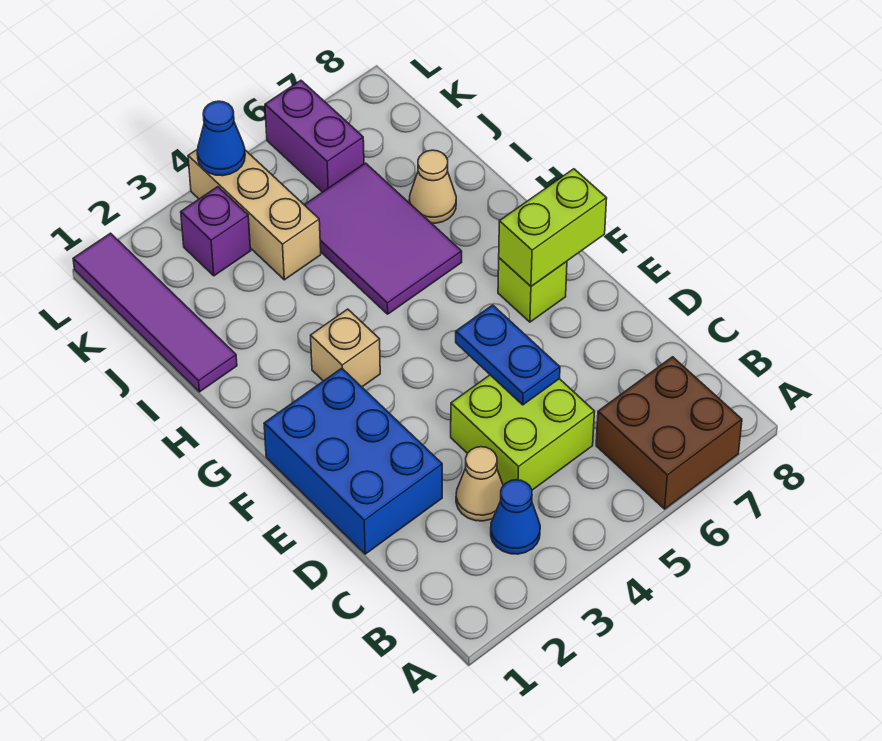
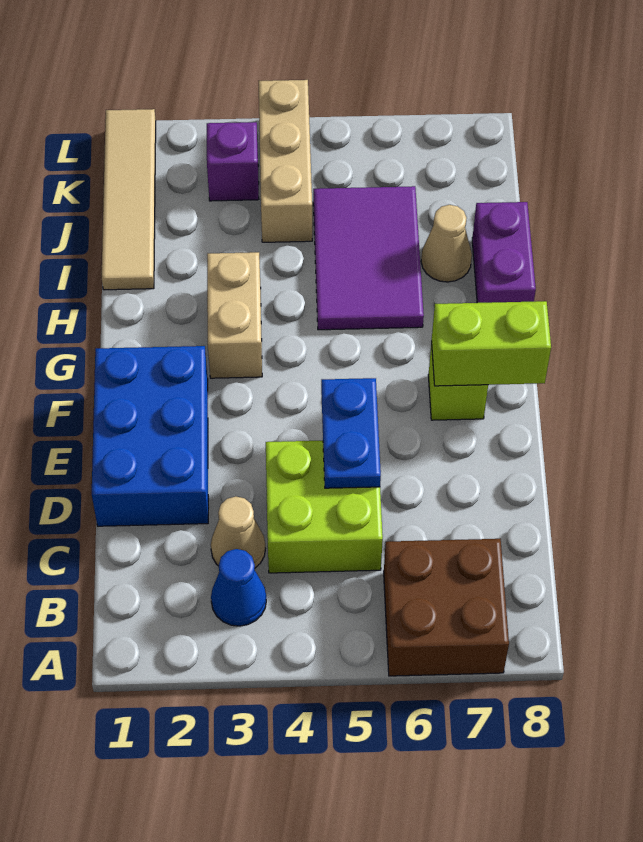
tan brick G3 level 1 -> tan brick G3:H3 level 1
purple tile I1:L1 level 1 -> tan tile I1:L1 level 1
purple brick K6:L6 level 1 -> purple brick H8:I8 level 1
blue cone L4 level 2 -> none

